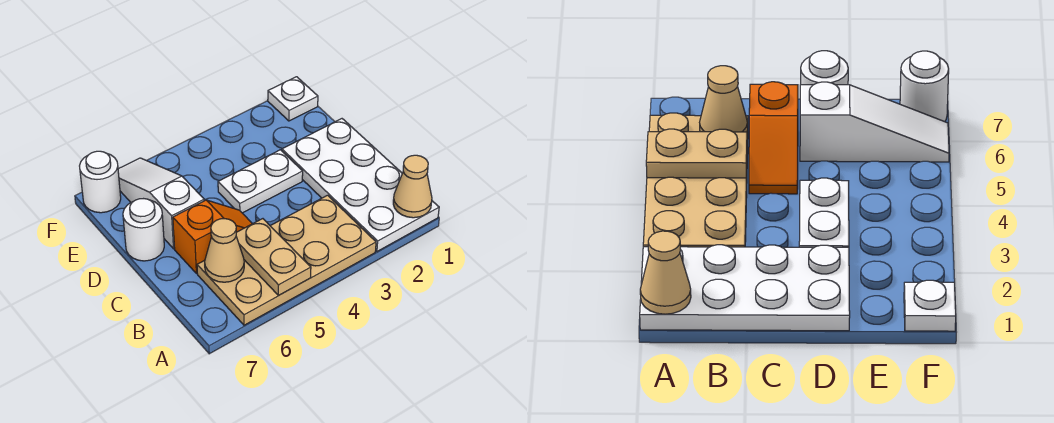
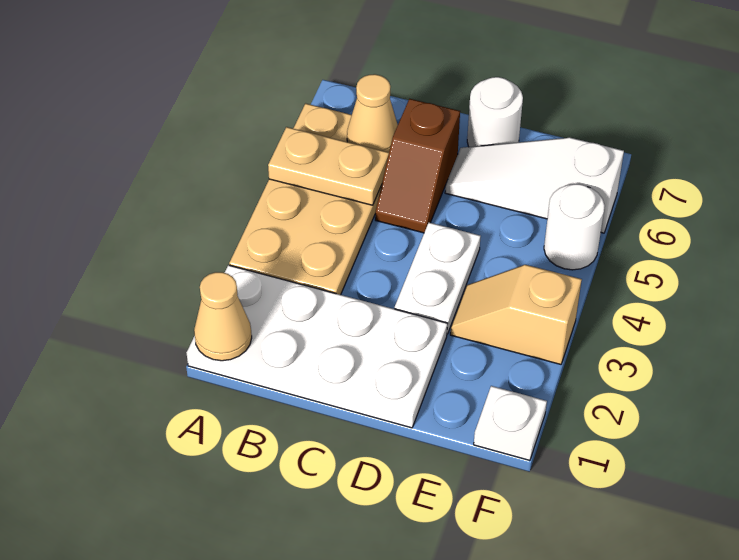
orange slope C5:C6 level 1 top 6 -> brown slope C5:C6 level 1 top 6
white slope D6:F6 level 1 top D -> white slope D6:F6 level 1 top F
none -> tan slope E3:F3 level 1 top F
white round brick F7 level 1 -> white round brick F5 level 1

